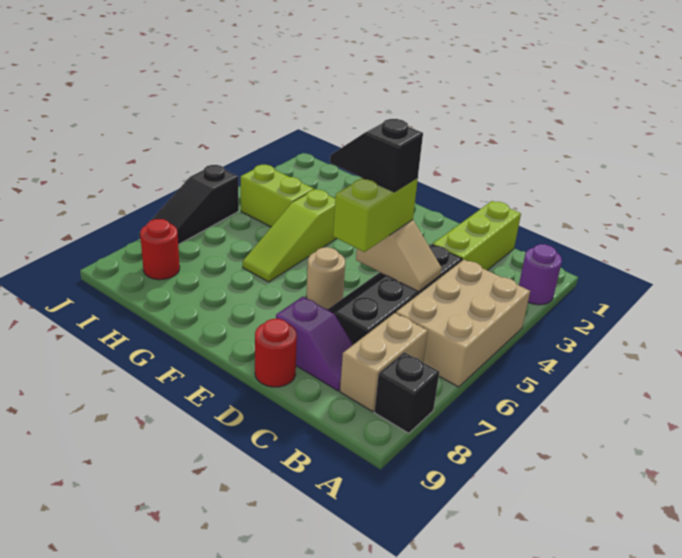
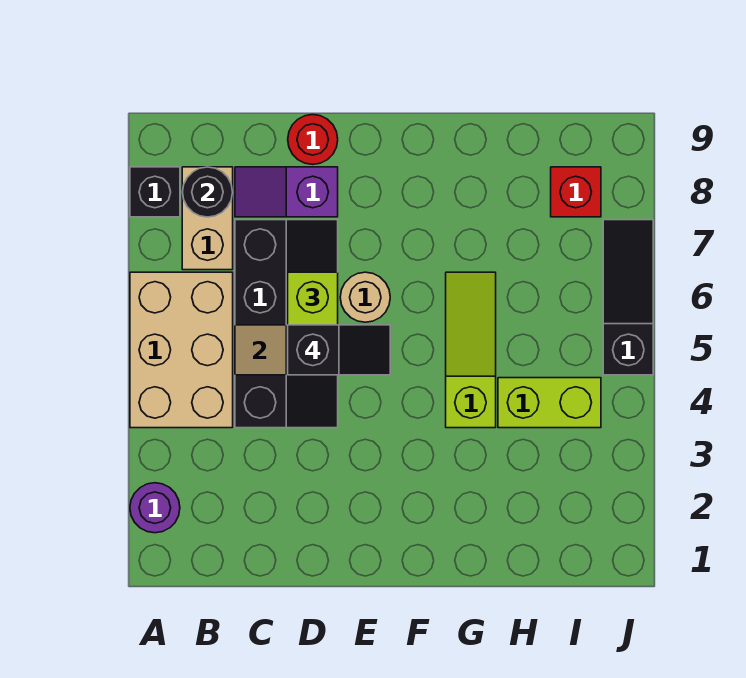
none -> black round brick B8 level 2
lime brick C1:C3 level 1 -> none
red round brick I8 level 1 -> red brick I8 level 1

